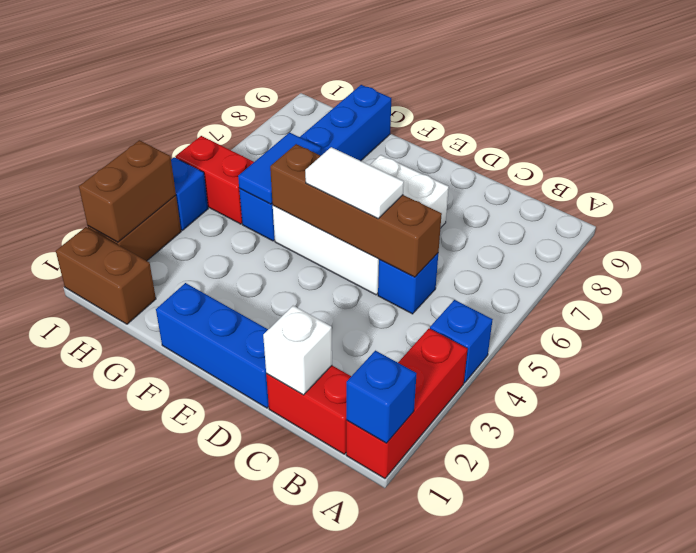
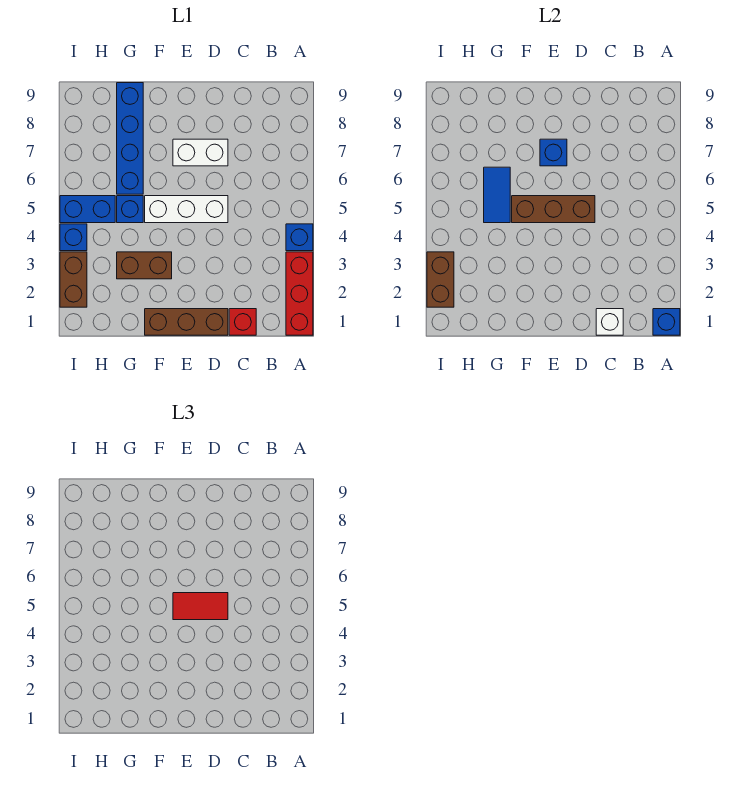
red brick B1:C1 level 1 -> red brick C1 level 1
blue brick C5 level 1 -> blue brick E7 level 2
brown brick C5:F5 level 2 -> brown brick D5:F5 level 2
blue brick D1:F1 level 1 -> brown brick D1:F1 level 1
white tile D5:E5 level 3 -> red tile D5:E5 level 3
brown brick H1:I1 level 1 -> brown brick F3:G3 level 1
red brick H5:I5 level 1 -> blue brick H5:I5 level 1

